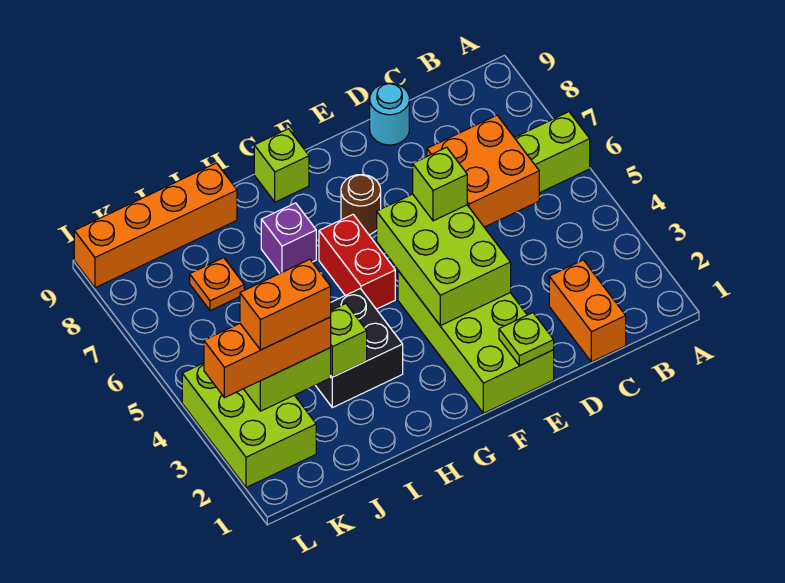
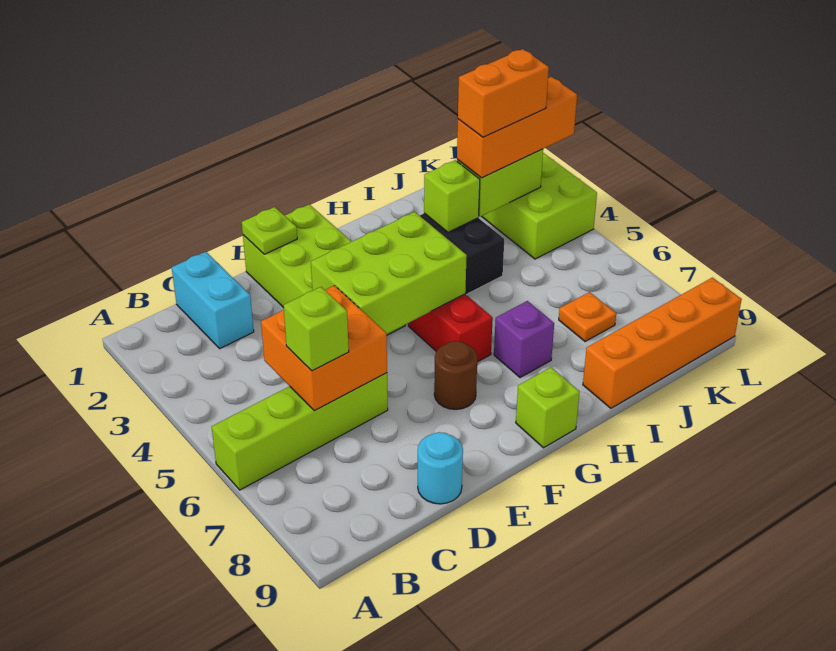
orange brick C1:C2 level 1 -> cyan brick C1:C2 level 1
lime brick E3:F5 level 2 -> lime brick E4:G5 level 2
lime brick E5 level 3 -> lime brick C6 level 3

